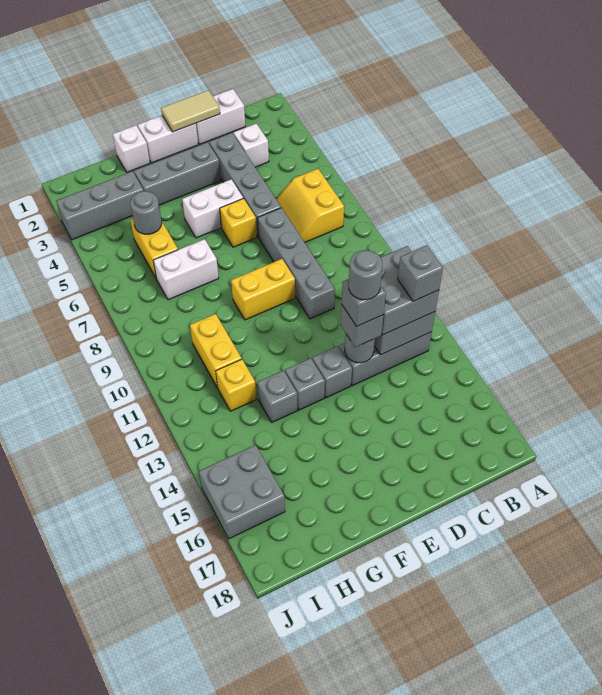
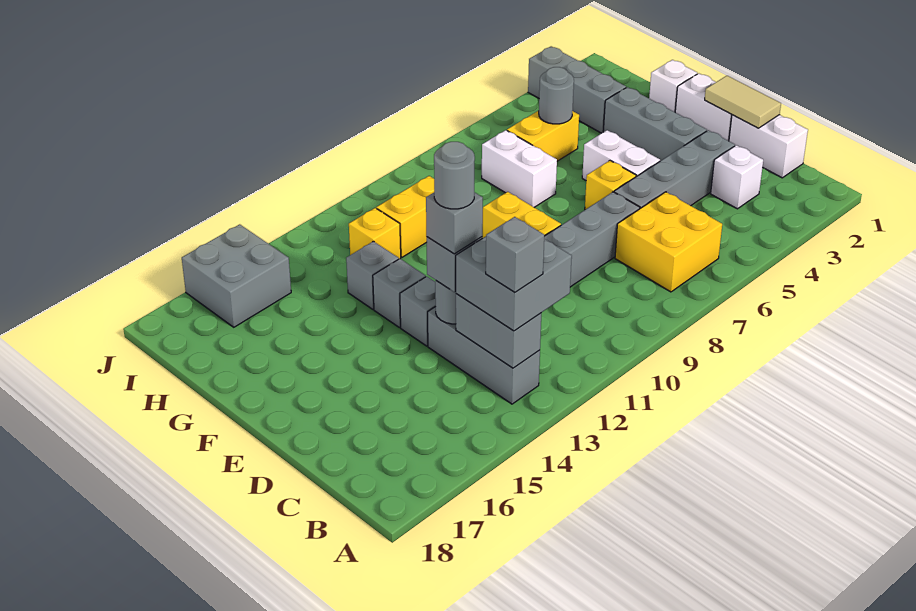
yellow slope B6:C7 level 1 top B -> yellow brick B6:C7 level 1

